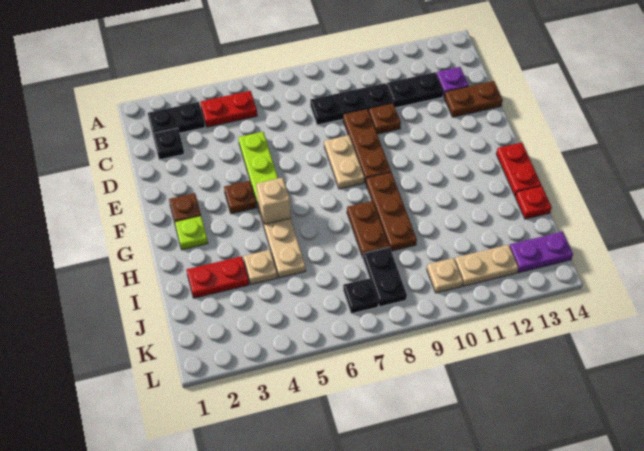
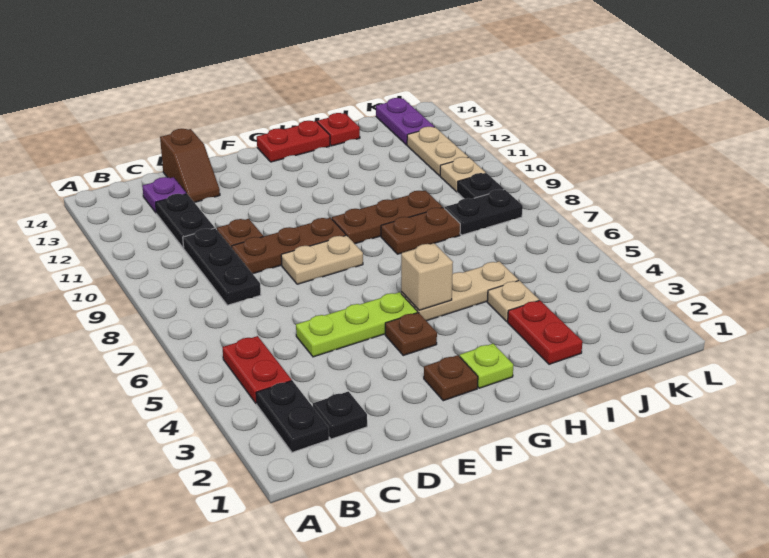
brown plate D13:D14 level 1 -> brown slope D13:D14 level 1 top 14
black plate K7 level 1 -> black plate K9 level 1

